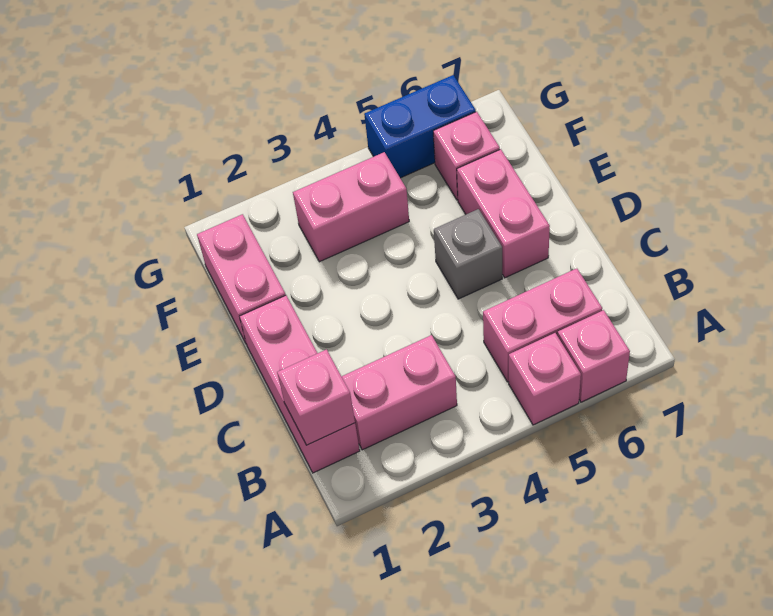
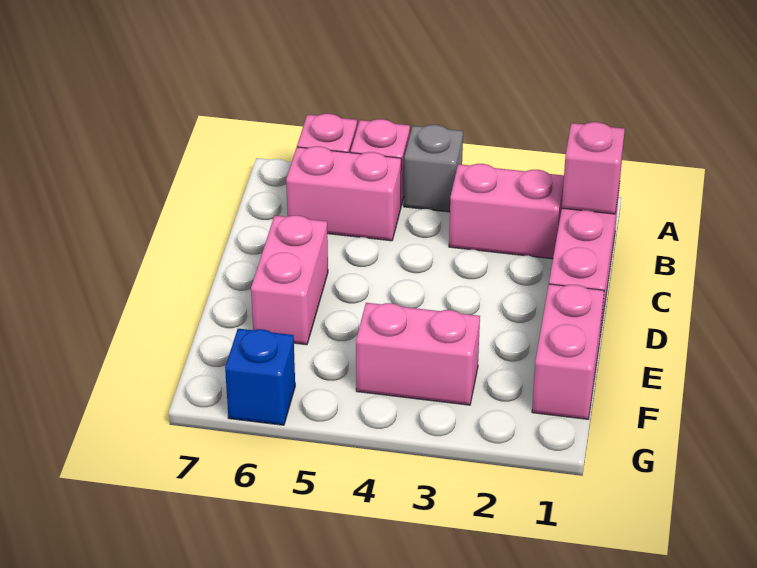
grey brick D5 level 1 -> grey brick A4 level 1
pink brick F6 level 1 -> none
blue brick G5:G6 level 1 -> blue brick G6 level 1

